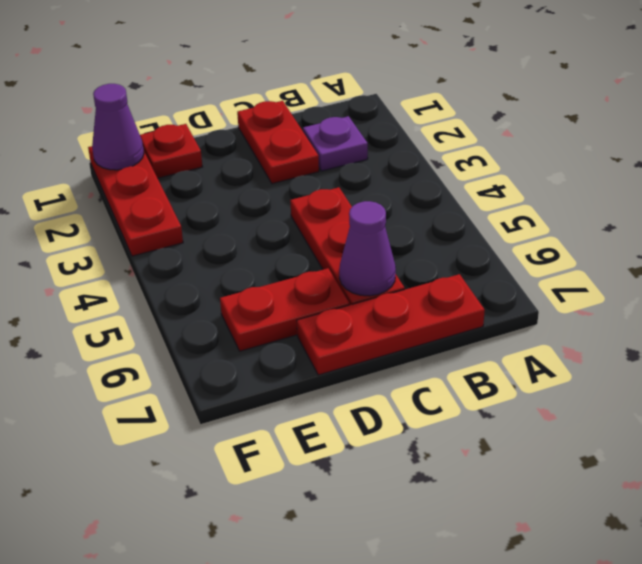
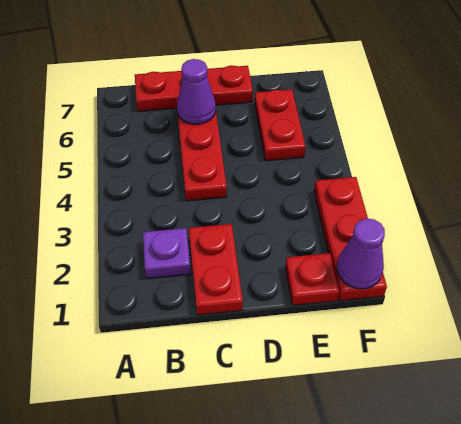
red plate D6:E6 level 1 -> red plate E5:E6 level 1

